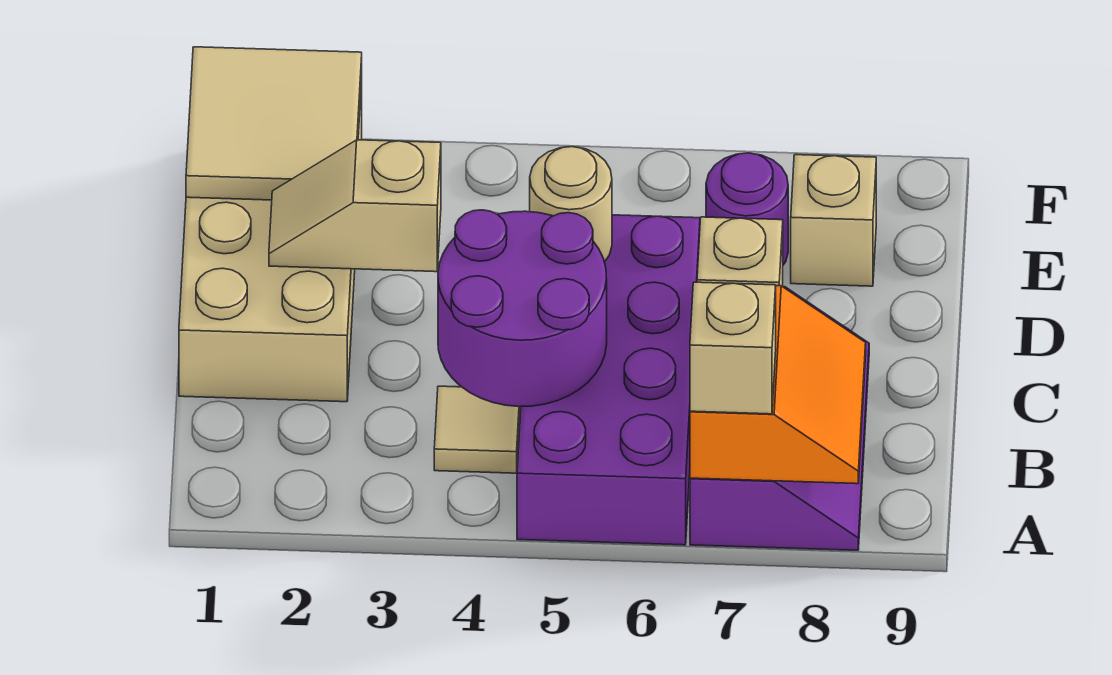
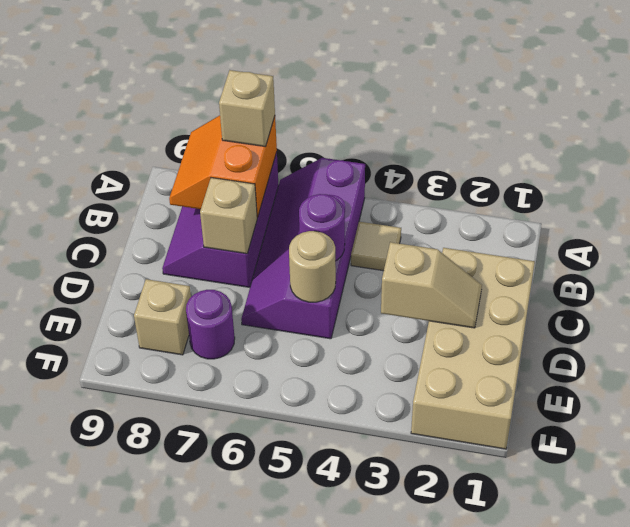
purple brick A5:D6 level 1 -> purple slope A5:D6 level 1 top 5
purple round brick B4:C5 level 2 -> purple round brick C5 level 2
tan tile E1:F2 level 2 -> none

